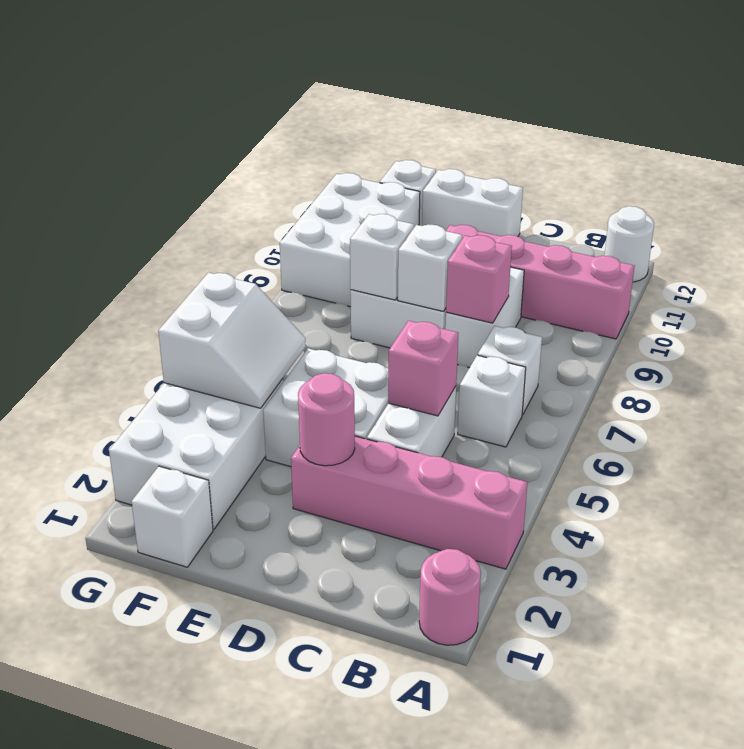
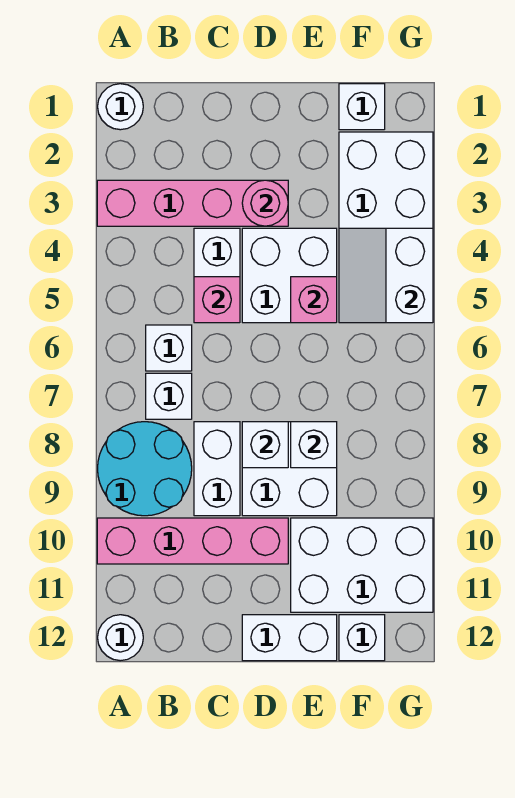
pink round brick A1 level 1 -> white round brick A1 level 1
none -> cyan round brick A8:B9 level 1
pink brick C8 level 2 -> pink brick E5 level 2
white brick F9:G11 level 1 -> white brick E10:G11 level 1

